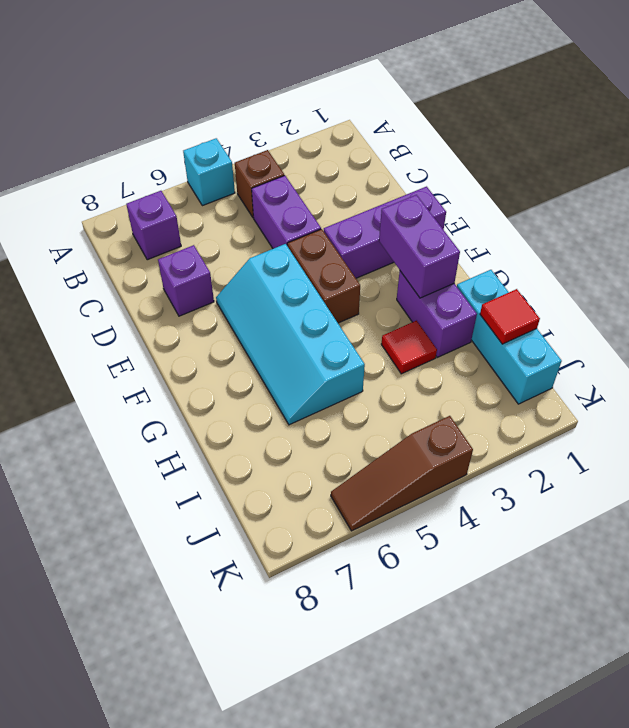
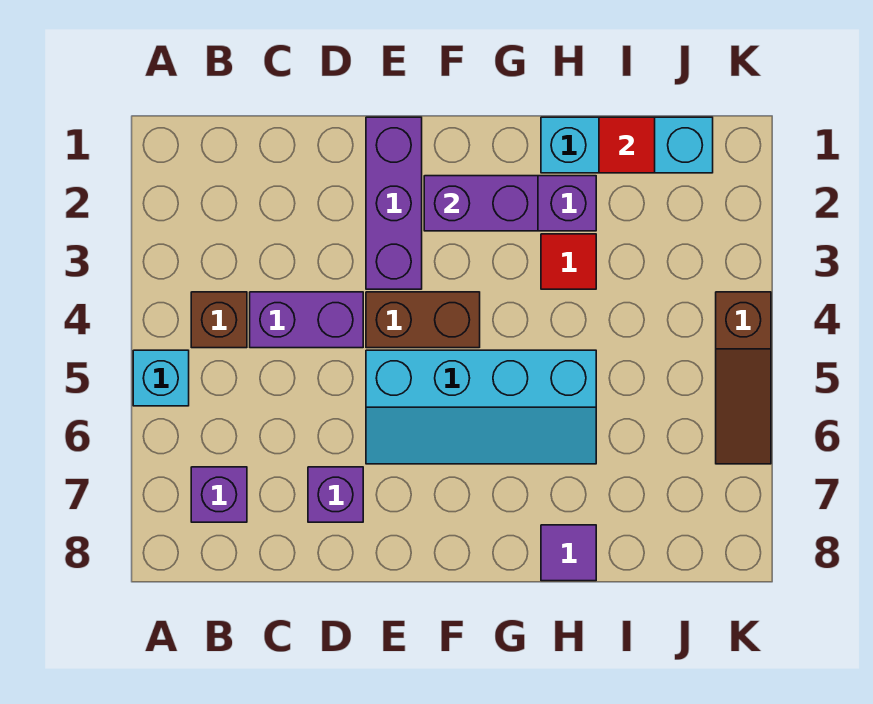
none -> purple tile H8 level 1

